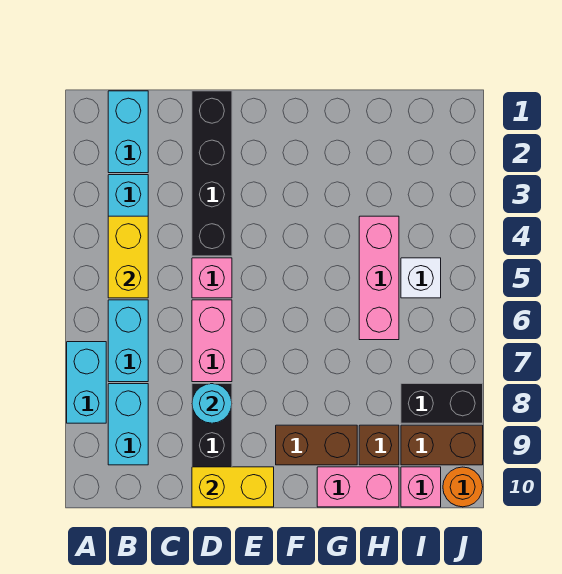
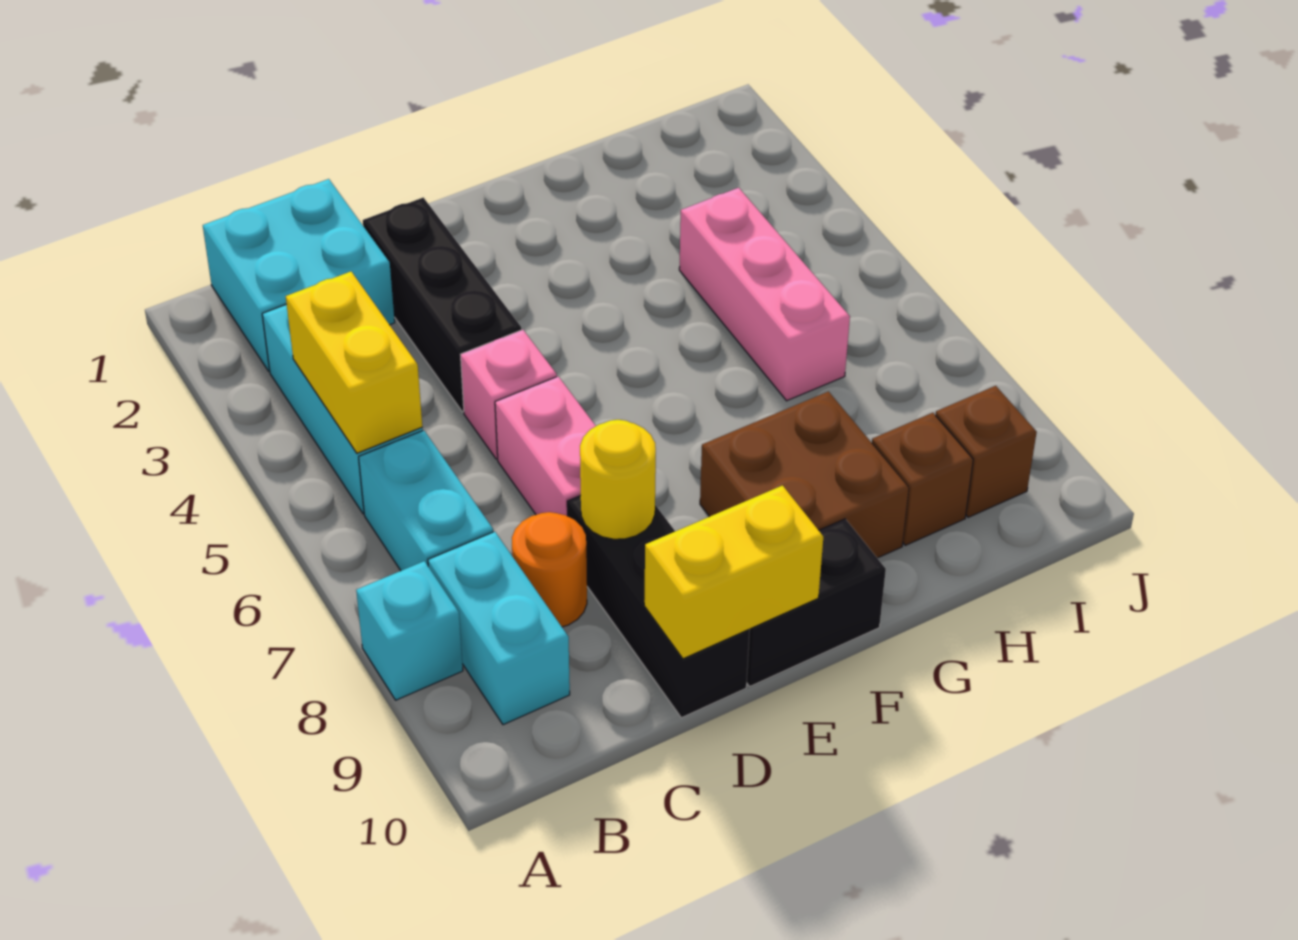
cyan brick A7:A8 level 1 -> cyan brick A8 level 1
cyan brick B1:B2 level 1 -> cyan brick B1:C2 level 1
black brick D1:D4 level 1 -> black brick D2:D4 level 1
cyan round brick D8 level 2 -> yellow round brick D8 level 2
brown brick F9:G9 level 1 -> brown brick F8:G9 level 1
pink brick G10:H10 level 1 -> none
white brick I5 level 1 -> none
black brick I8:J8 level 1 -> black brick E10:F10 level 1
brown brick I9:J9 level 1 -> brown brick I9 level 1
pink brick I10 level 1 -> none
orange round brick J10 level 1 -> orange round brick C8 level 1

